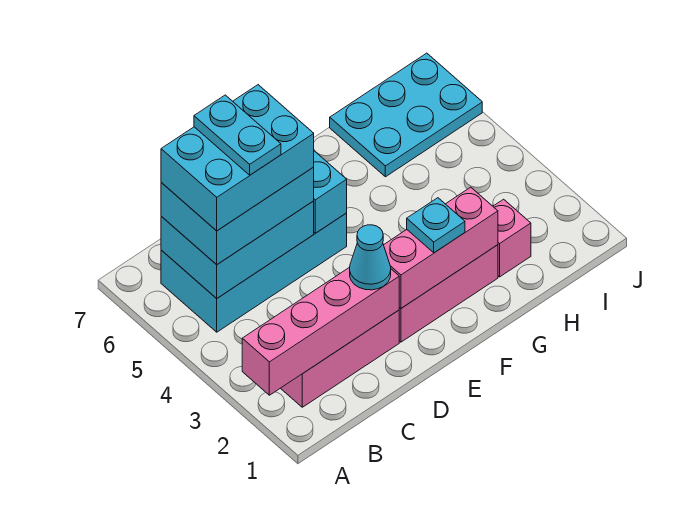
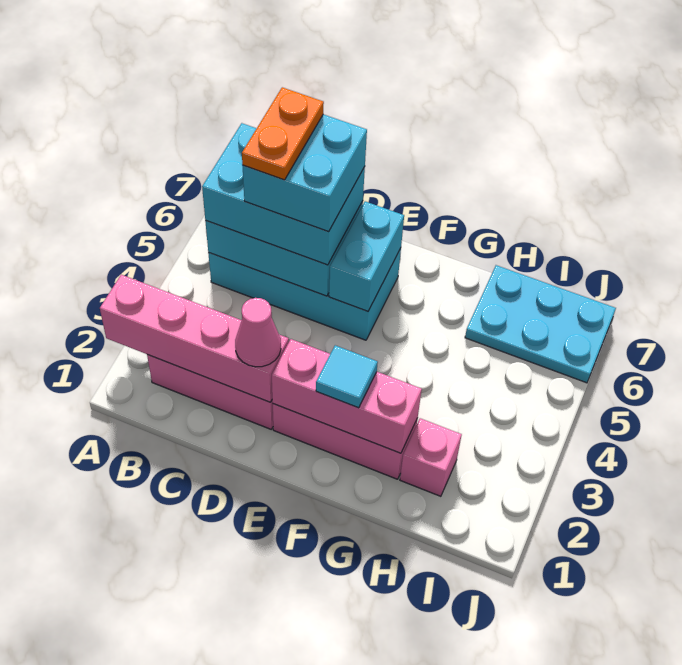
cyan brick B5:D6 level 4 -> cyan brick C5:D6 level 4
cyan plate C5:C6 level 5 -> orange plate C5:C6 level 5
cyan cone D2 level 3 -> pink cone D2 level 3
cyan plate F2 level 3 -> cyan tile F2 level 3

